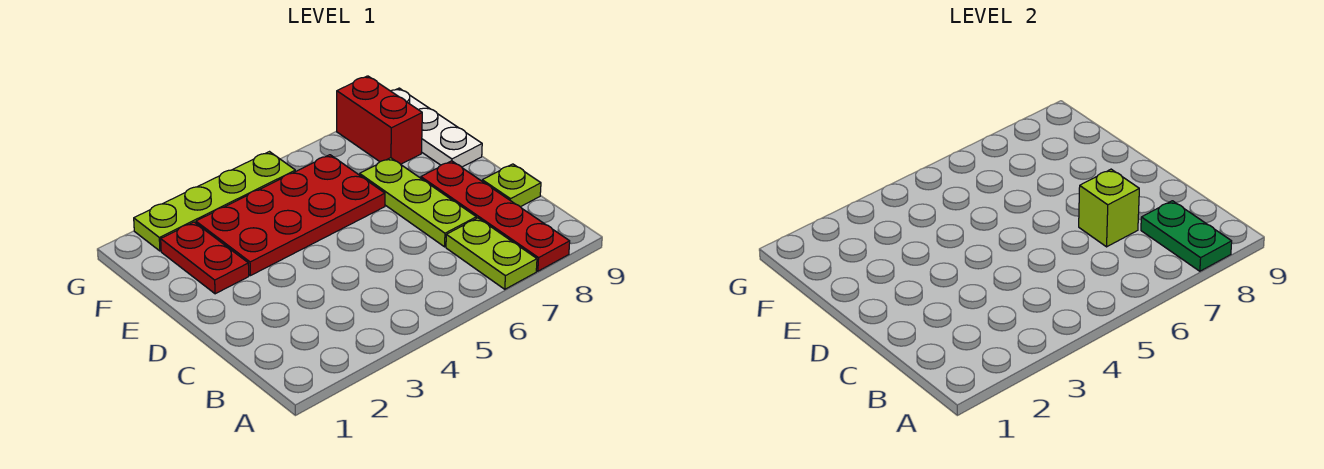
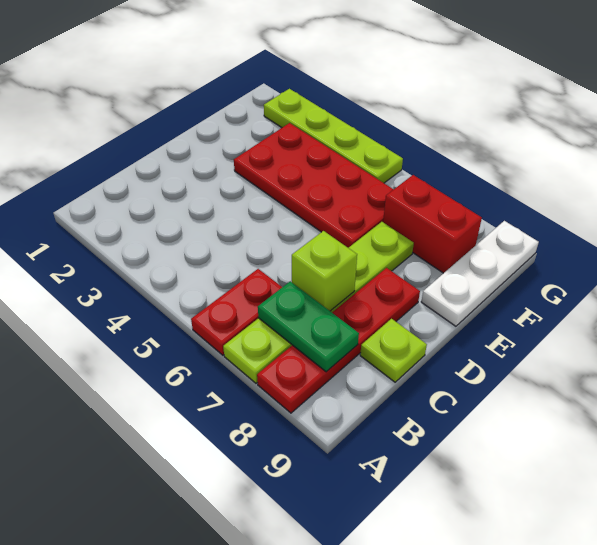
green plate A8:B8 level 2 -> green plate B7:B8 level 2
red plate E2:F2 level 1 -> red plate A6:B6 level 1
red brick F8:G8 level 1 -> red brick F7:F8 level 1

